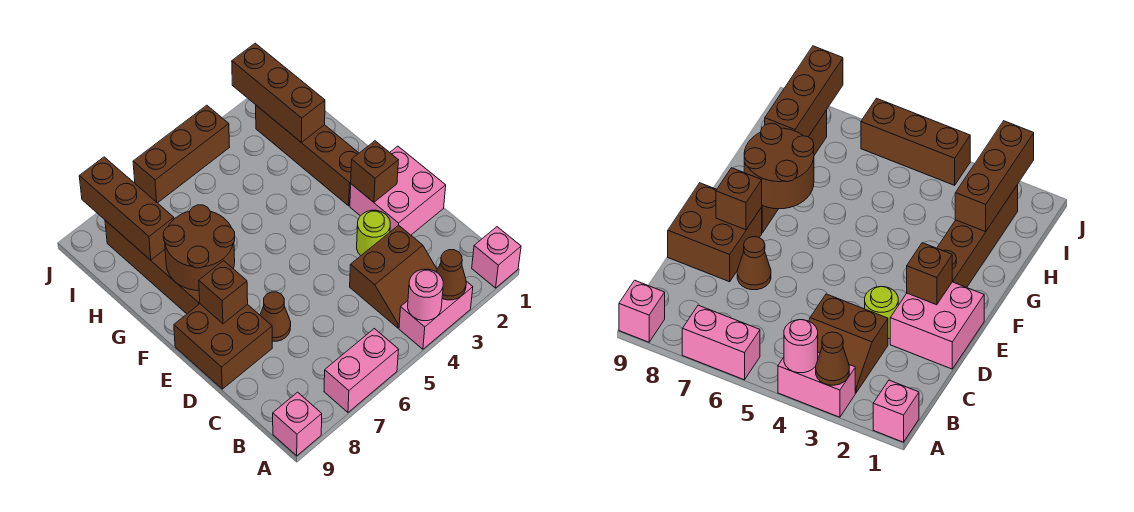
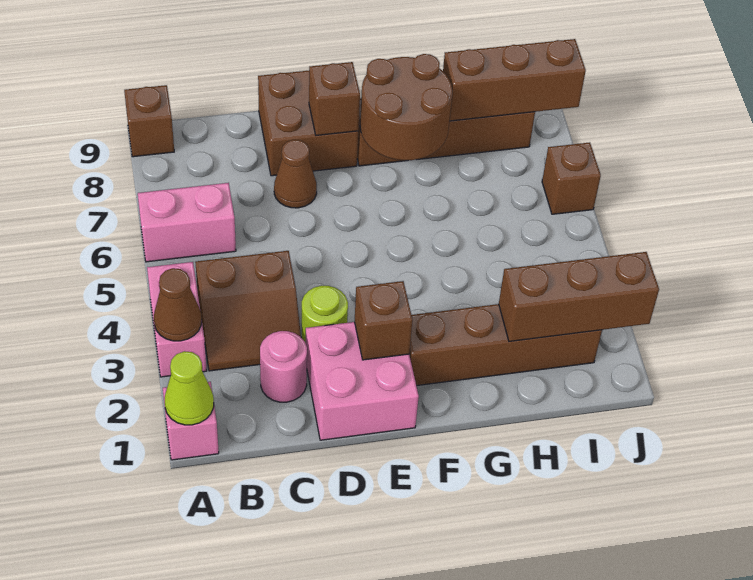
none -> lime cone A1 level 2
pink round brick A4 level 2 -> pink round brick C2 level 1
pink brick A6:A7 level 1 -> pink brick A6:B6 level 1
pink brick A9 level 1 -> brown brick A9 level 1
brown slope B3:C4 level 1 top C -> brown slope B3:C4 level 1 top 4
brown brick J4:J6 level 1 -> brown brick J6 level 1

